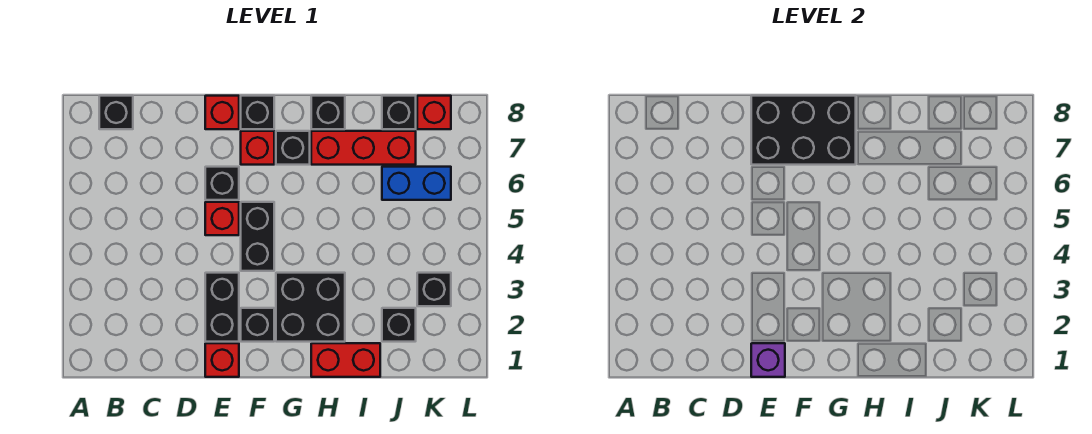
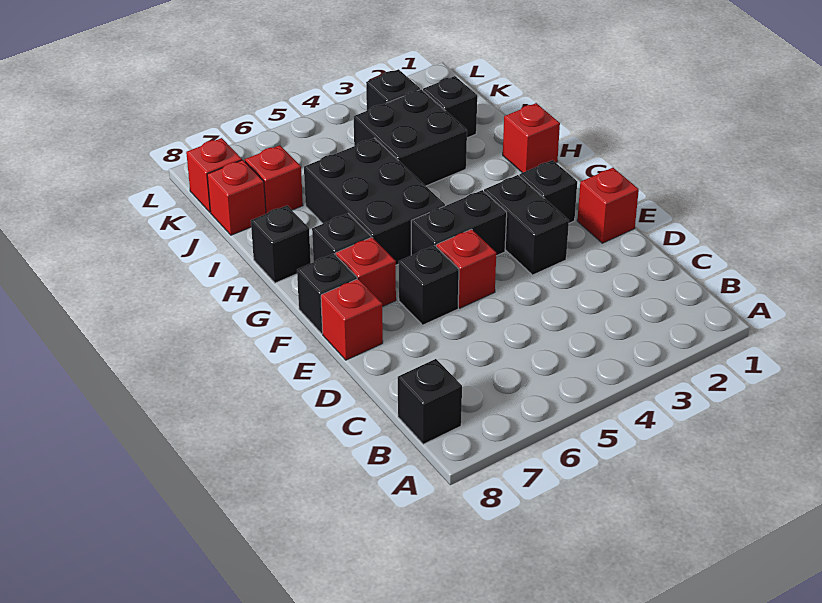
purple brick E1 level 2 -> none
black brick E2:E3 level 1 -> black brick E3:F3 level 1
black brick E7:G8 level 2 -> black brick G5:I6 level 1
black brick G2:H3 level 1 -> black brick I3:J4 level 1
red brick H1:I1 level 1 -> red brick H1 level 1
red brick H7:J7 level 1 -> red brick J7 level 1
blue brick J6:K6 level 1 -> none
black brick J8 level 1 -> red brick J8 level 1

